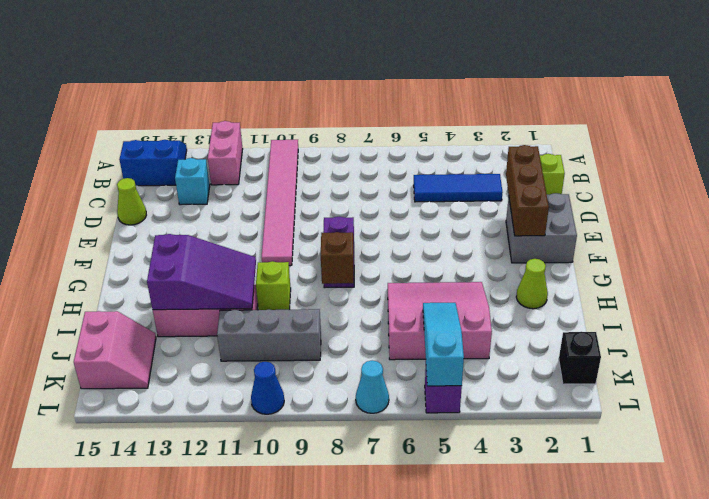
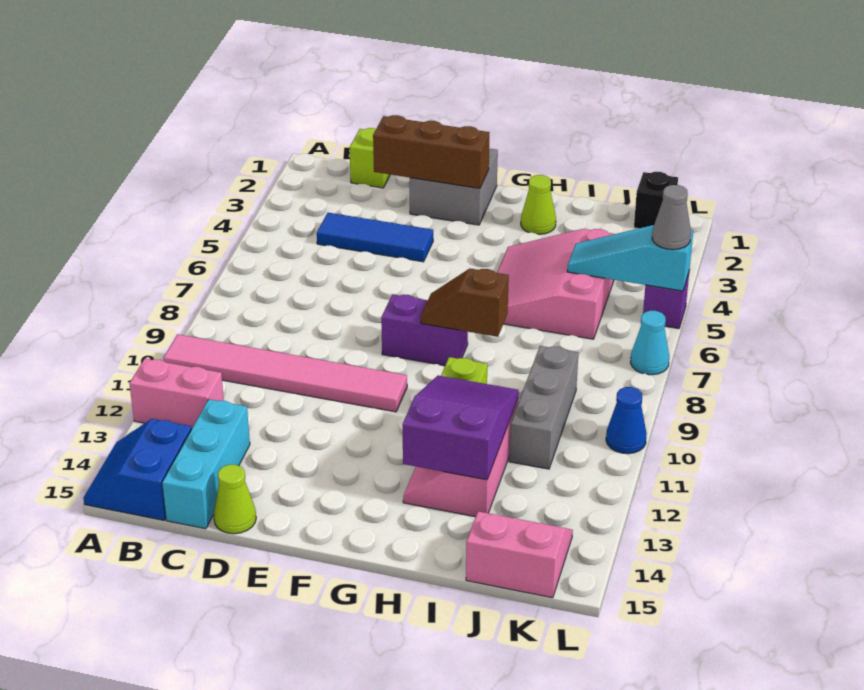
blue tile C3:C5 level 1 -> blue tile C4:E4 level 1
cyan brick C13 level 1 -> cyan brick C13:C15 level 1
none -> grey cone L5 level 3

